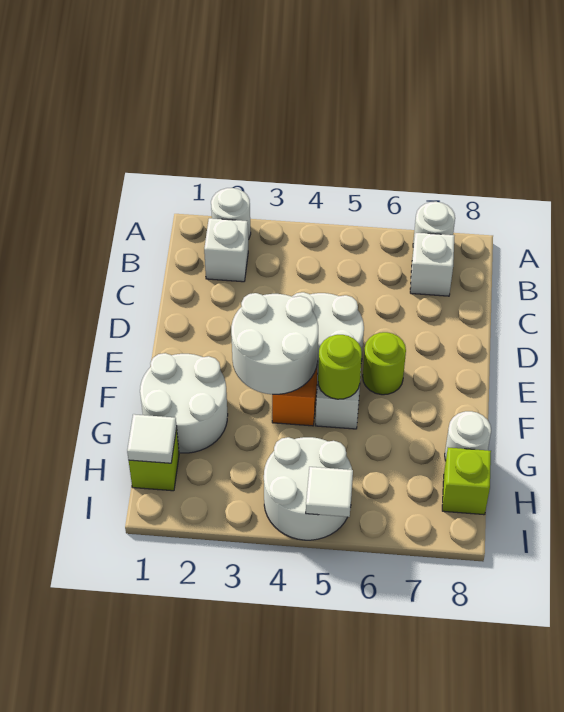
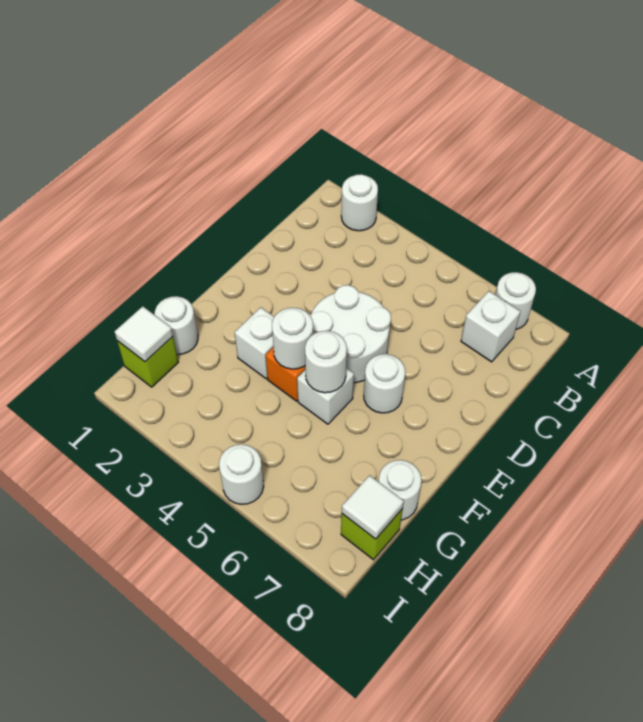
white brick B2 level 1 -> white brick F3 level 1
white round brick E3:F4 level 2 -> white round brick F4 level 2
lime round brick E6 level 1 -> white round brick E6 level 1
white round brick F1:G2 level 1 -> white round brick G1 level 1
lime round brick F5 level 2 -> white round brick F5 level 2
white round brick H4:I5 level 1 -> white round brick I5 level 1
white tile I5 level 2 -> white tile H8 level 2

